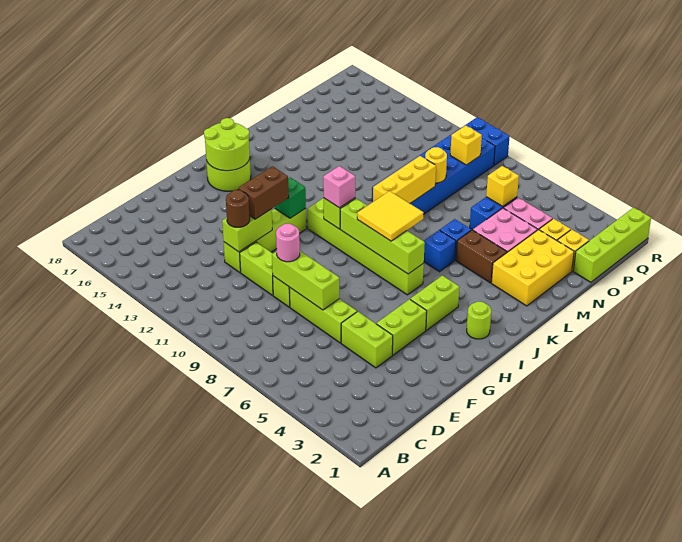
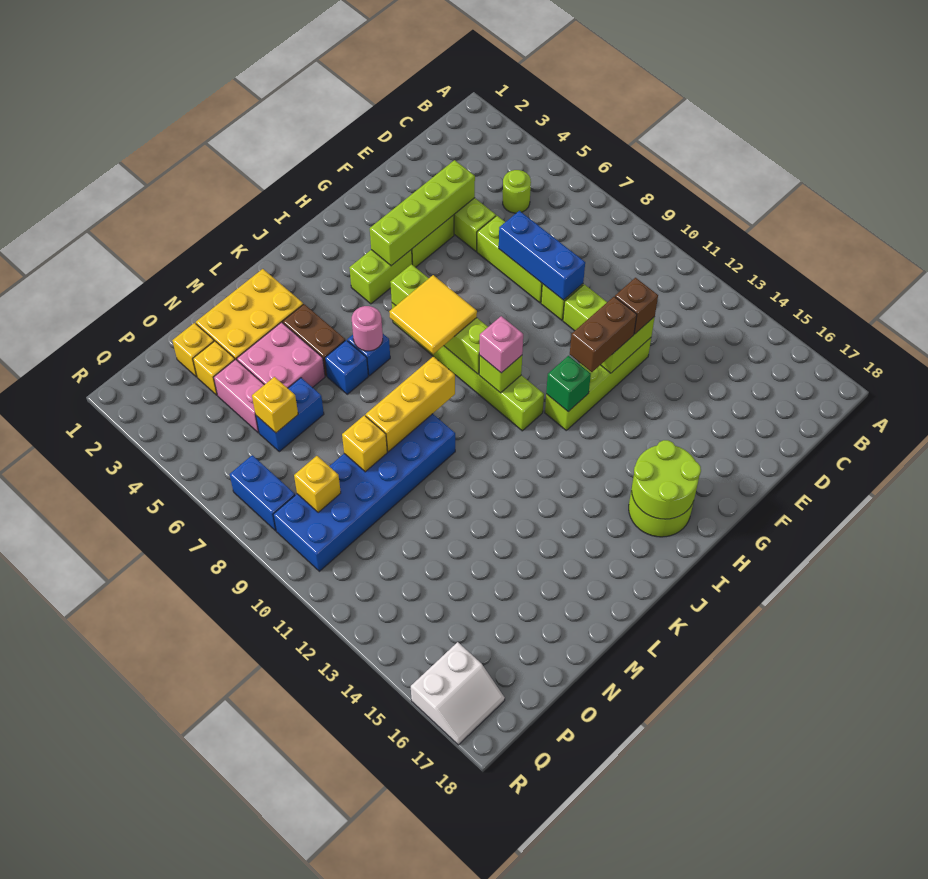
lime brick E7:E9 level 2 -> blue brick E7:E9 level 2
pink round brick E9 level 3 -> pink round brick K6 level 2
brown round brick E12 level 3 -> brown brick E12 level 3
lime round brick I2 level 1 -> lime round brick C5 level 1
yellow round brick N9 level 2 -> yellow brick N9 level 2
lime brick O1:R1 level 1 -> lime brick E4:H4 level 2
none -> white slope Q16:R17 level 1 top 16
blue brick R9:R10 level 1 -> blue brick Q7:Q8 level 1

